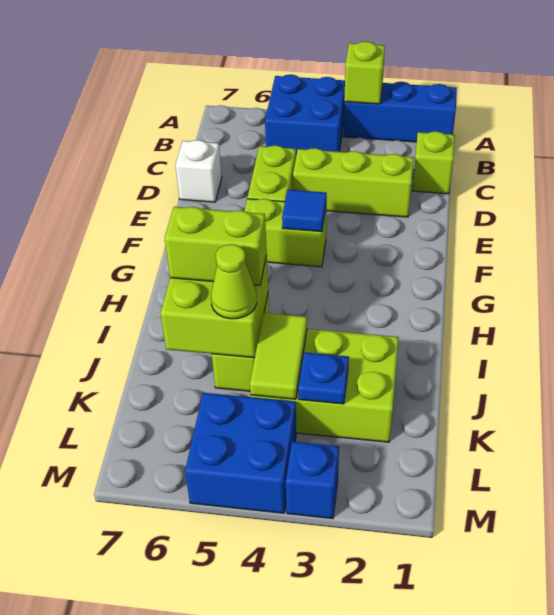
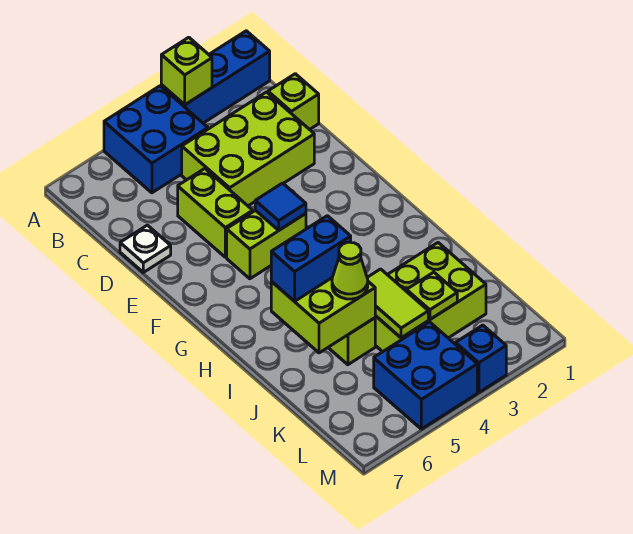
lime brick D2:D4 level 1 -> lime brick C2:D4 level 1
white brick D7 level 1 -> white plate D7 level 1
lime brick I5:I6 level 3 -> blue brick I5:I6 level 3
blue plate K3 level 2 -> lime plate K3 level 2

